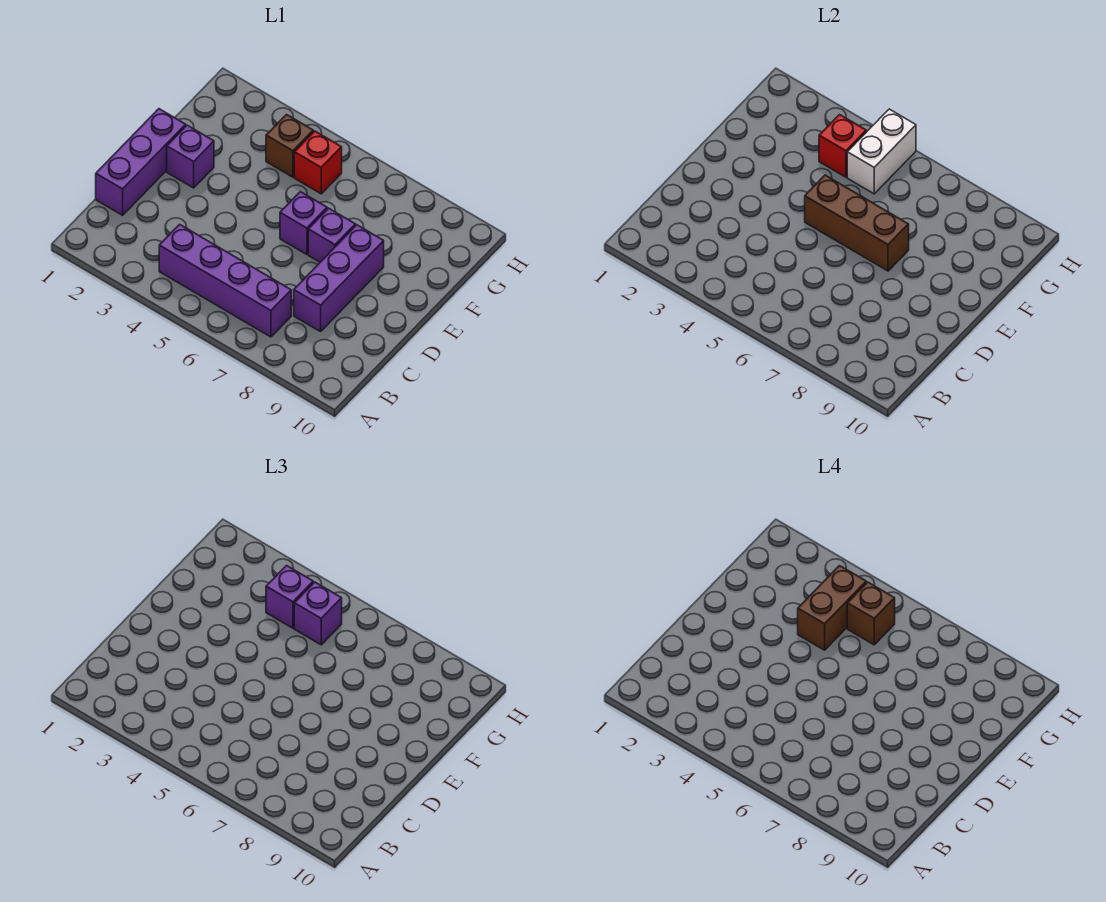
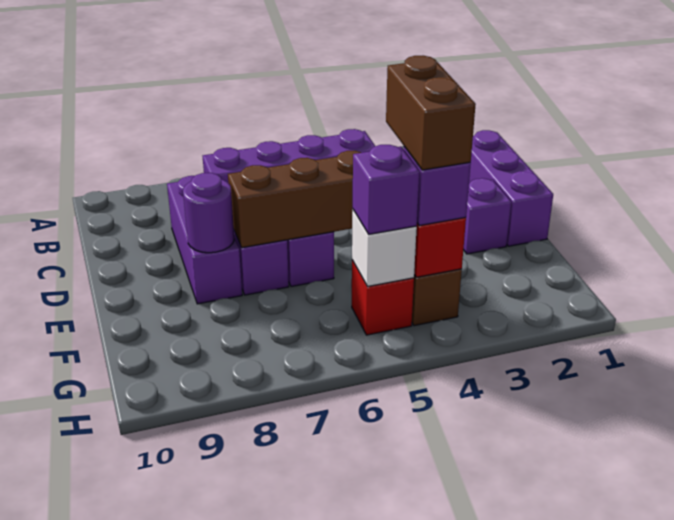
none -> purple round brick E8 level 2
white brick G5:H5 level 2 -> white brick G5 level 2
brown brick G5 level 4 -> none

